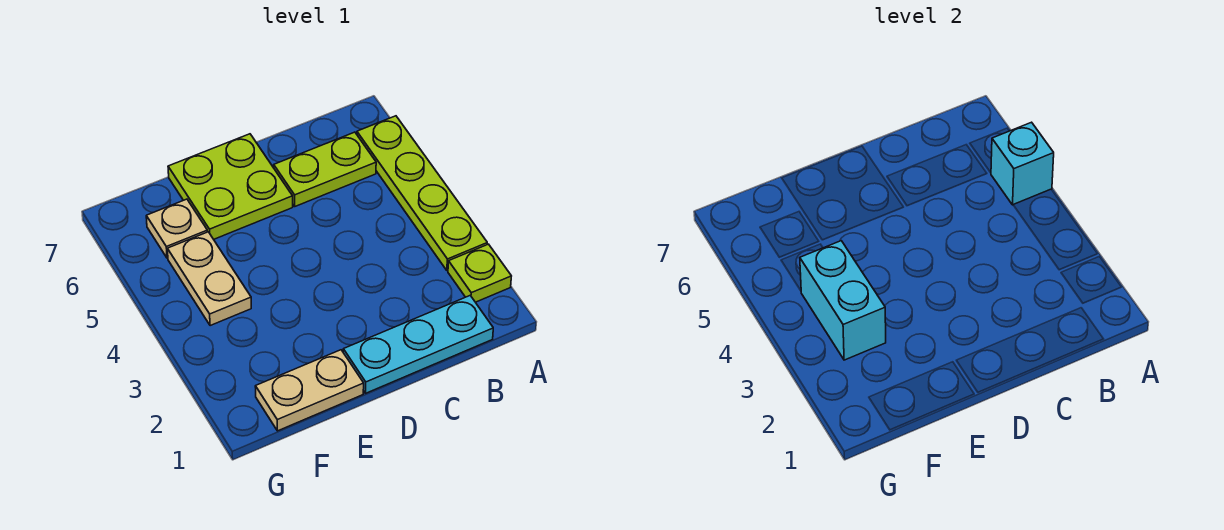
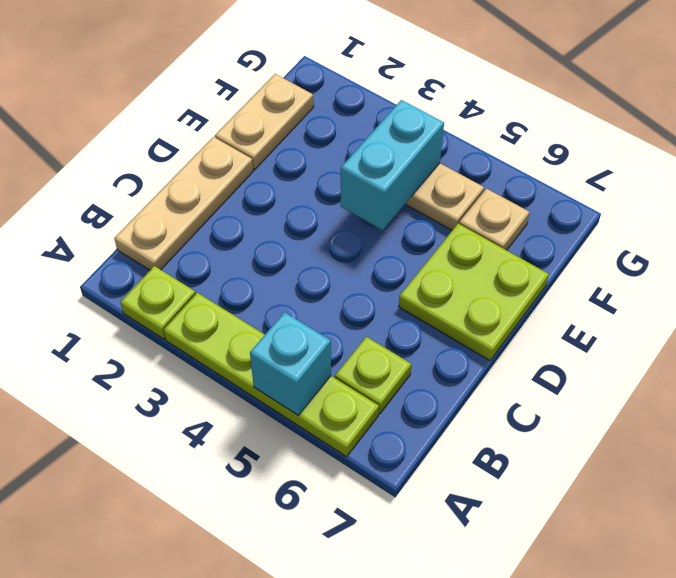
cyan plate B1:D1 level 1 -> tan plate B1:D1 level 1
lime plate B6:C6 level 1 -> lime plate B6 level 1
cyan brick F3:F4 level 2 -> cyan brick E4:F4 level 2

